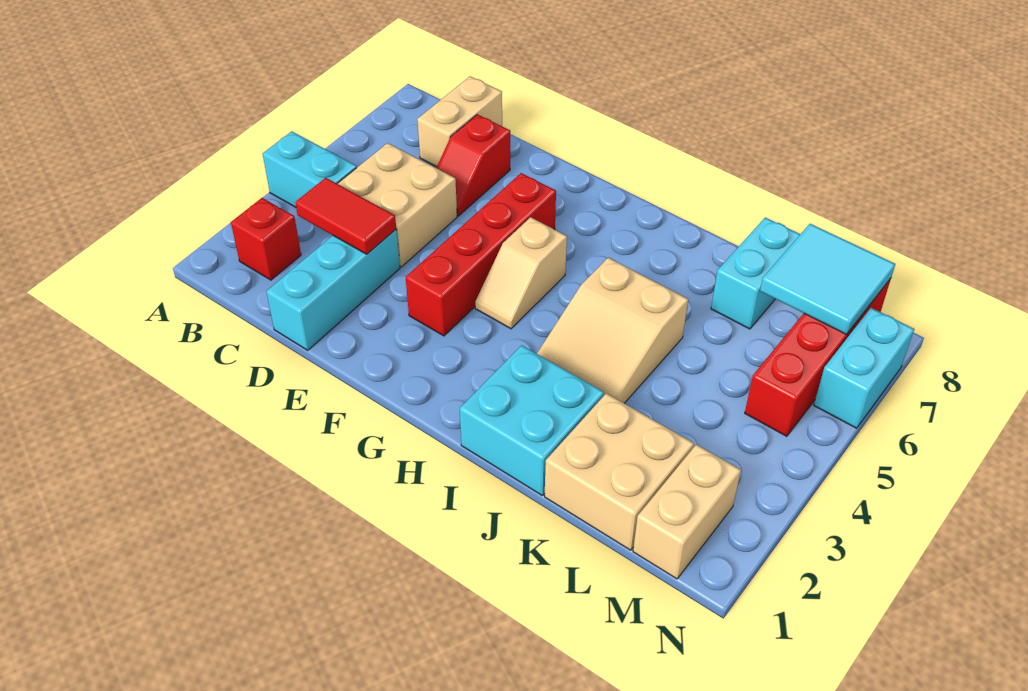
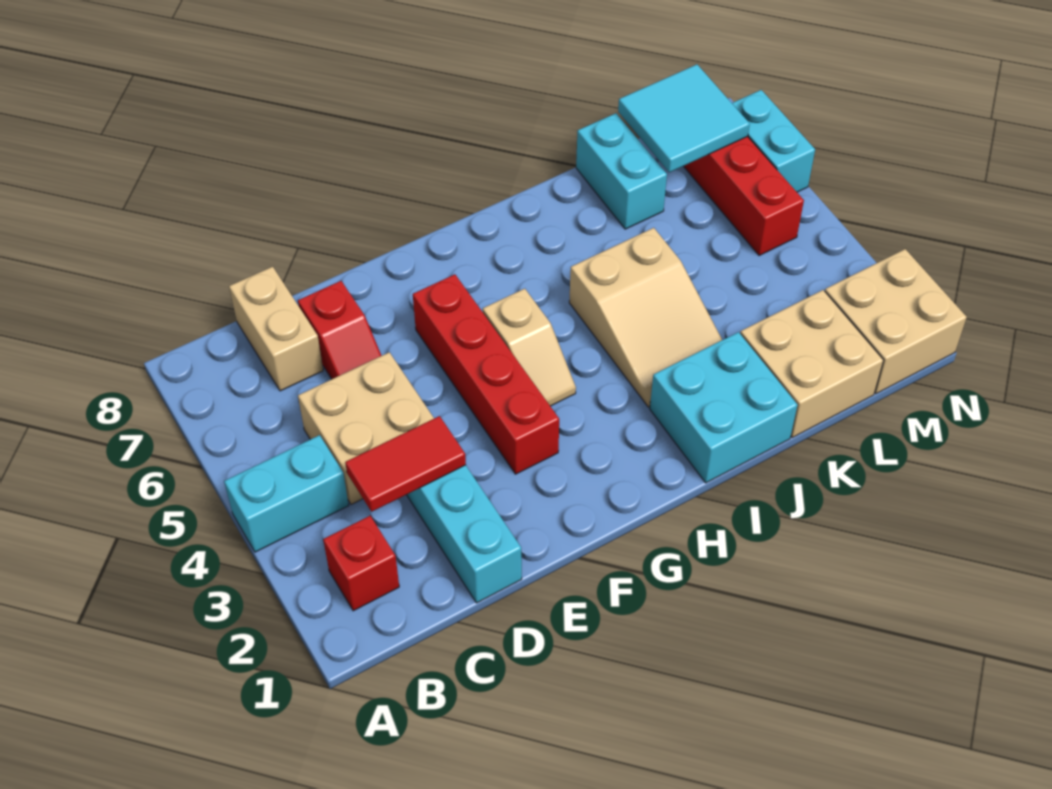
tan brick M1:M2 level 1 -> tan brick M1:N2 level 1

